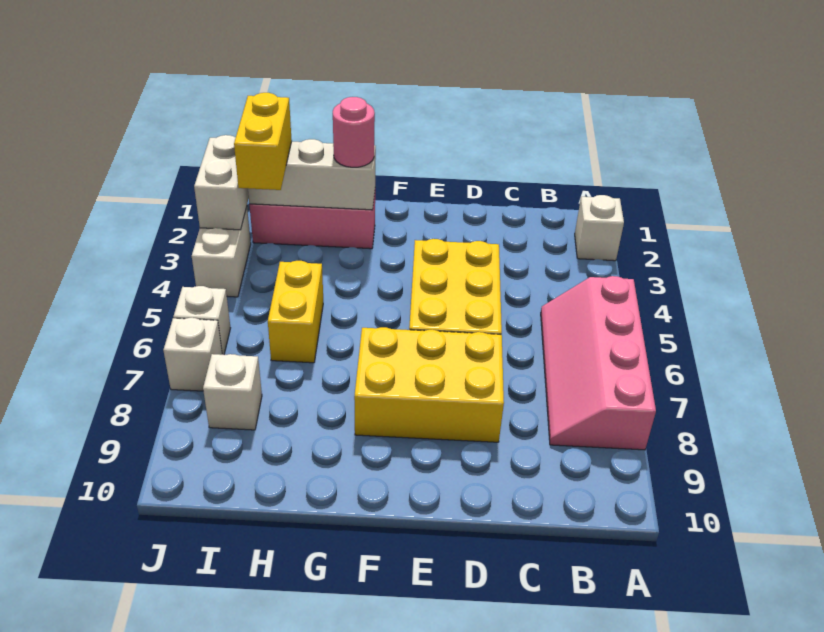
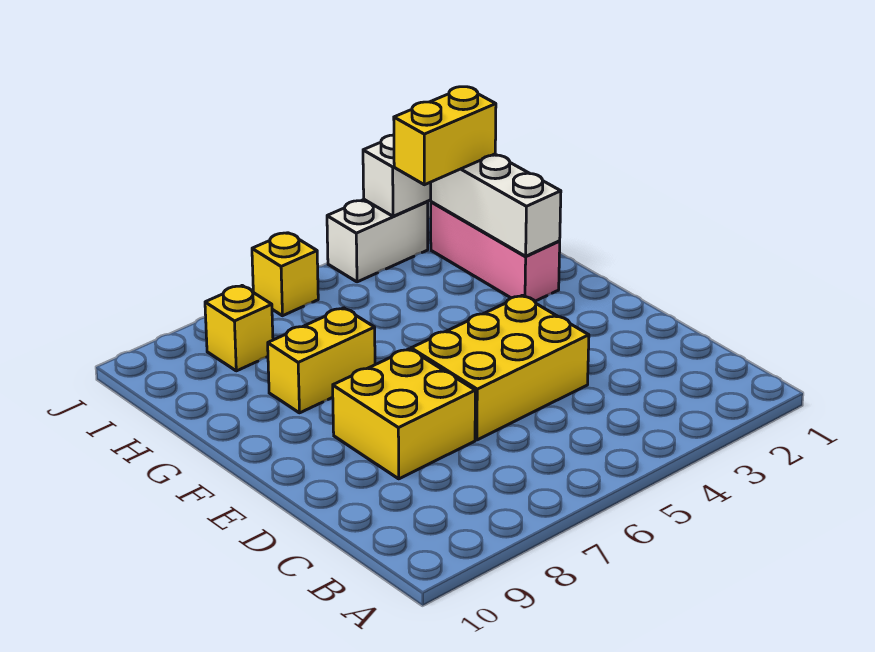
white brick A2 level 1 -> none
pink slope A5:B8 level 1 top A -> none
yellow brick D7:F8 level 1 -> yellow brick D7:E8 level 1
pink round brick G2 level 3 -> none
yellow brick H5:H6 level 1 -> yellow brick G7:G8 level 1
white brick I8 level 1 -> yellow brick I8 level 1
white brick J6 level 1 -> yellow brick J6 level 1
white brick J7 level 1 -> none

